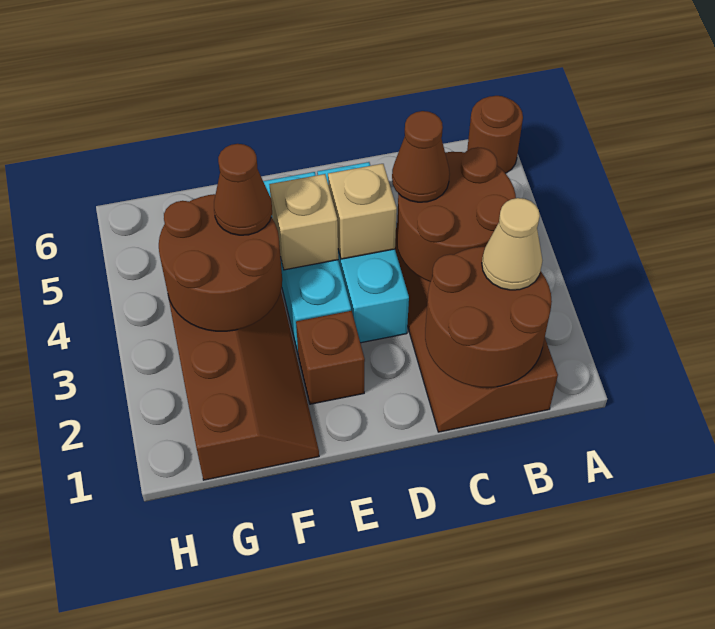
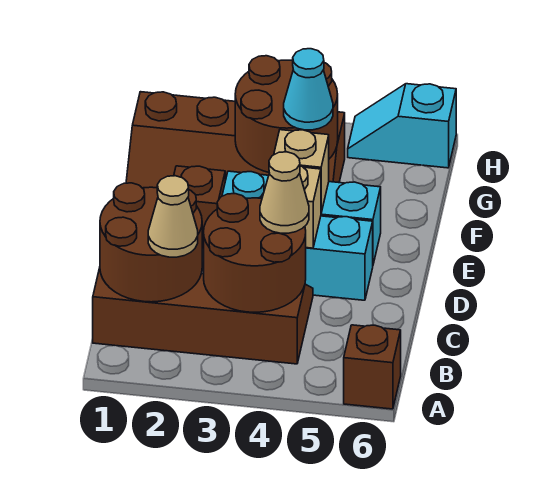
brown round brick A6 level 1 -> brown brick A6 level 1
brown cone C4 level 3 -> tan cone C4 level 3
brown cone F4 level 3 -> cyan cone F4 level 3
none -> cyan slope H5:H6 level 1 top 6

